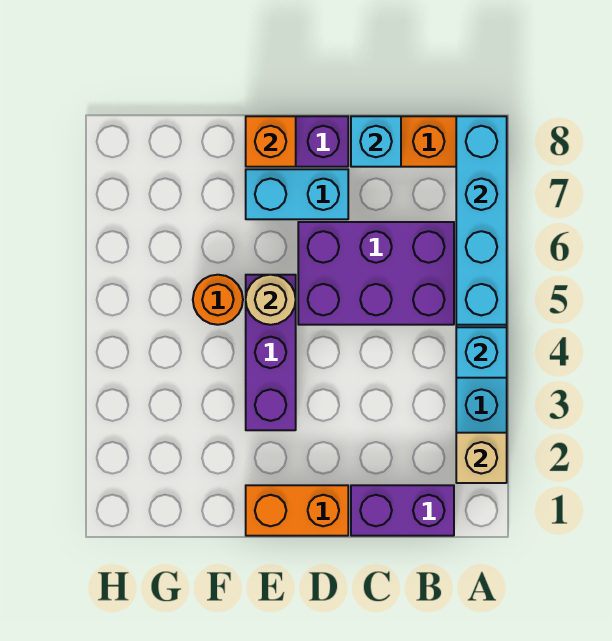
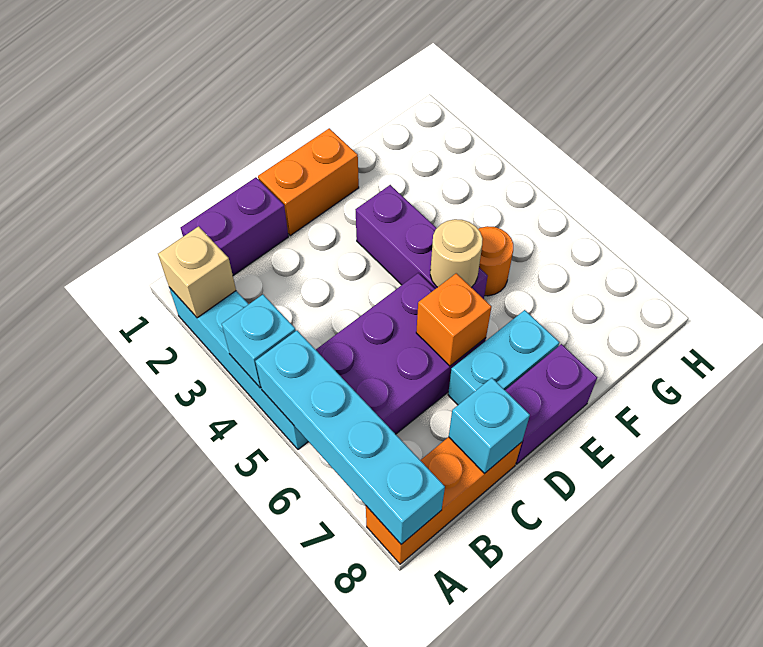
orange brick E8 level 2 -> orange brick D6 level 2

